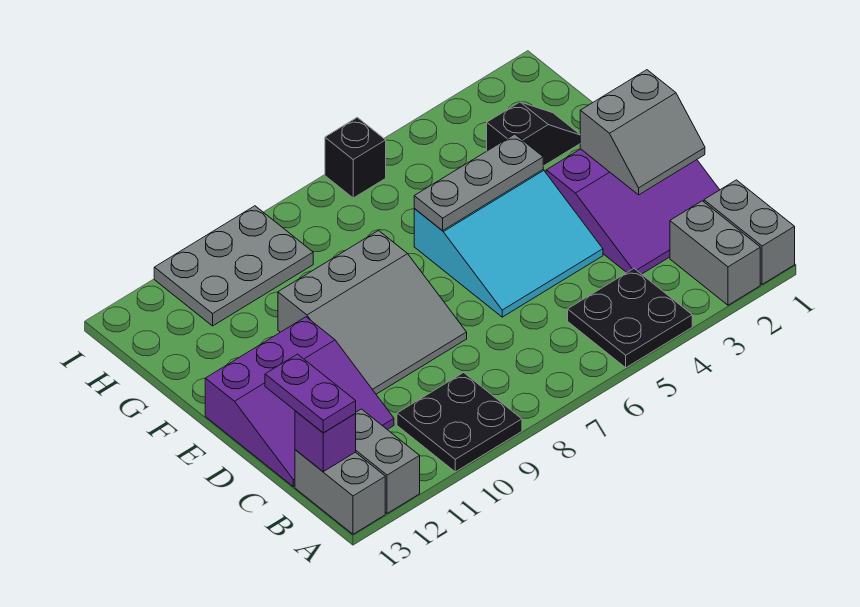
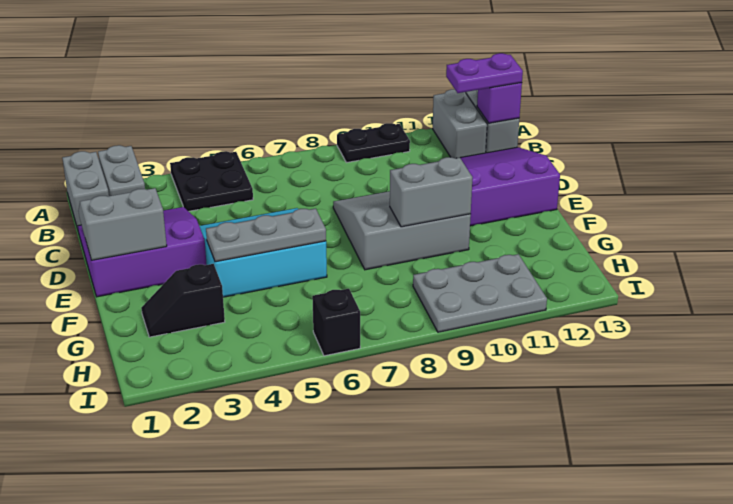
black plate A9:B10 level 1 -> black plate A9:A10 level 1
purple plate B13:C13 level 3 -> purple plate B12:B13 level 3
none -> grey brick F9:F10 level 2

